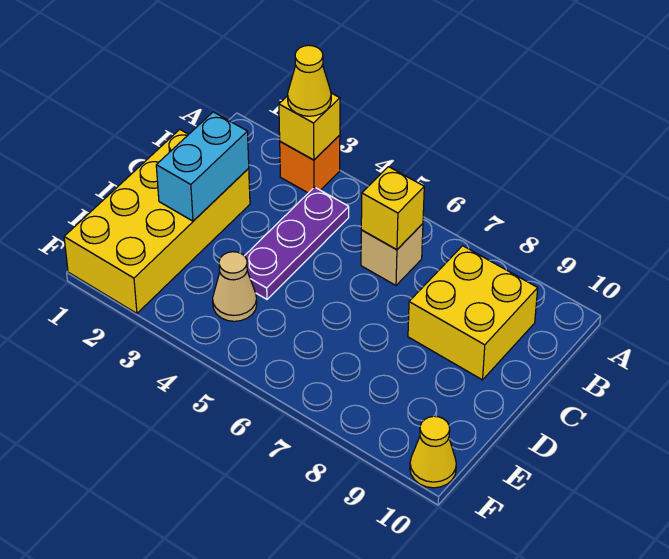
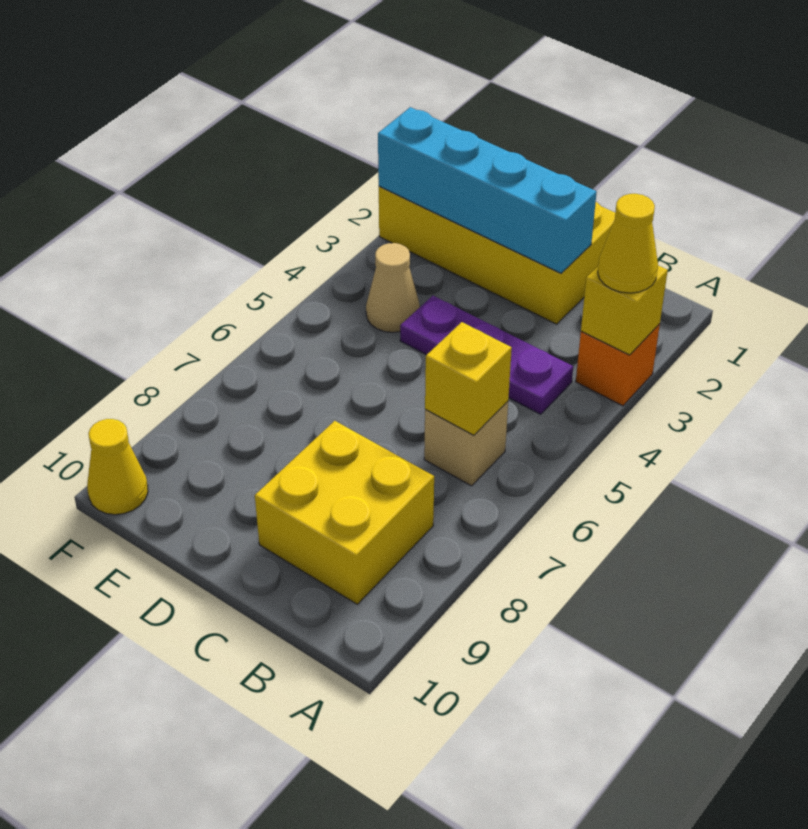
cyan brick C2:D2 level 2 -> cyan brick C2:F2 level 2

